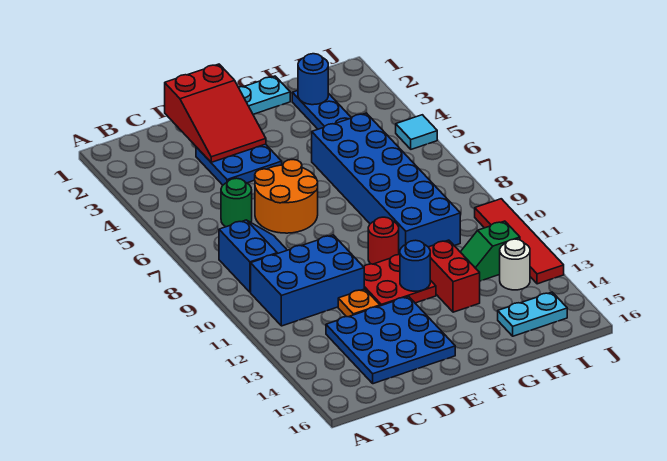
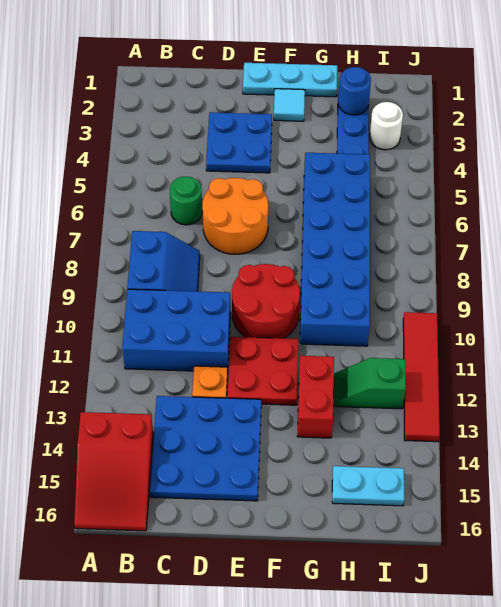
red slope D1:E3 level 2 top 1 -> red slope A14:B16 level 1 top 14
red round brick F10 level 1 -> red round brick E9:F10 level 1
blue round brick F12 level 2 -> none
white round brick I13 level 1 -> white round brick I3 level 1
cyan tile J5 level 1 -> cyan tile F2 level 1

